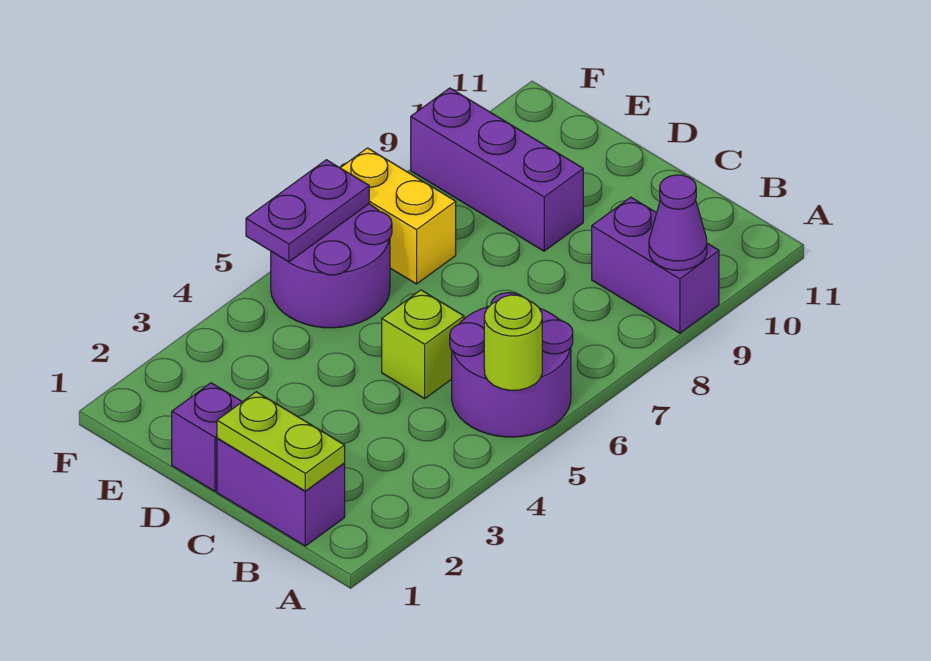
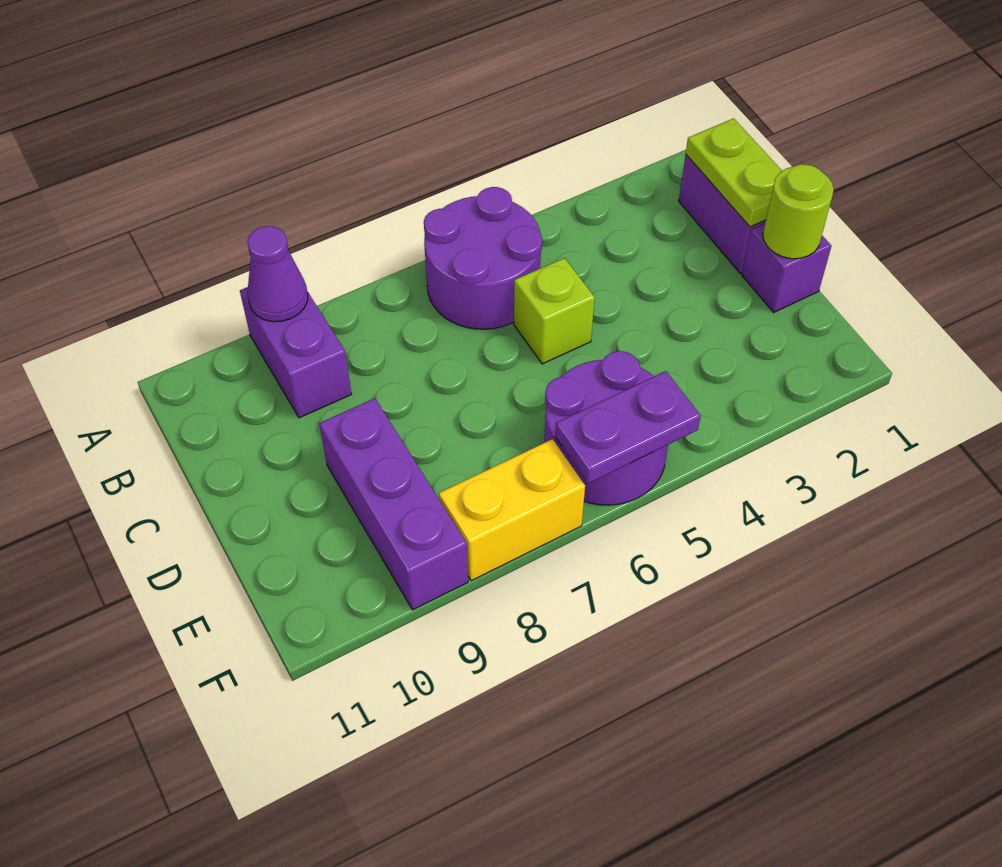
lime round brick A5 level 2 -> lime round brick D1 level 2
yellow brick E7:F7 level 1 -> yellow brick F7:F8 level 1

